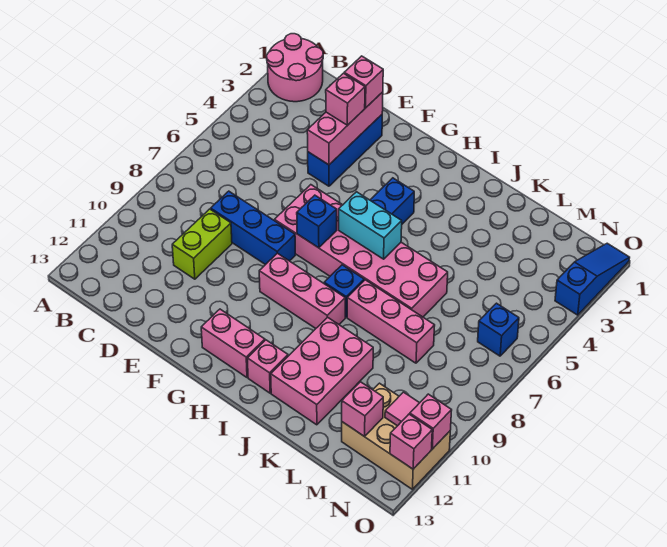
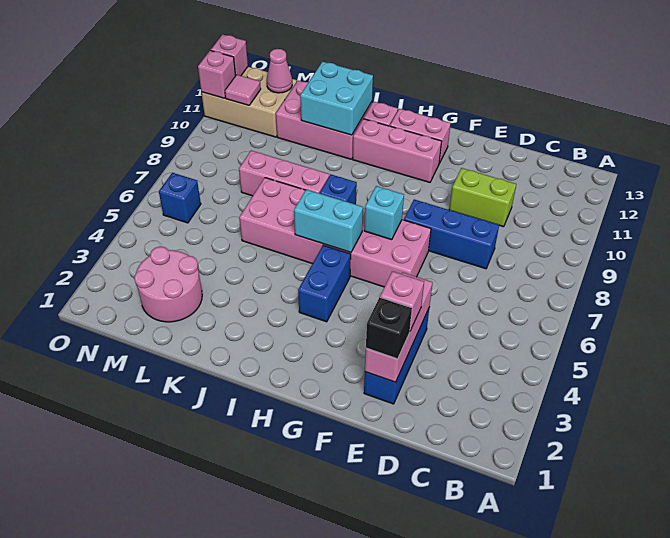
pink round brick A1:B2 level 1 -> pink round brick L2:M3 level 1
lime brick D9:D10 level 1 -> lime brick D10:E10 level 1
pink brick E2 level 3 -> black brick E2 level 3
blue brick G7 level 2 -> cyan brick G7 level 2
pink brick G9:I9 level 1 -> pink brick G11:I11 level 1
pink brick J10:K12 level 1 -> pink brick J11:L12 level 1
none -> cyan brick J11:K12 level 2
pink brick M12 level 2 -> pink cone M12 level 2
blue slope O1:O3 level 1 top 3 -> none

